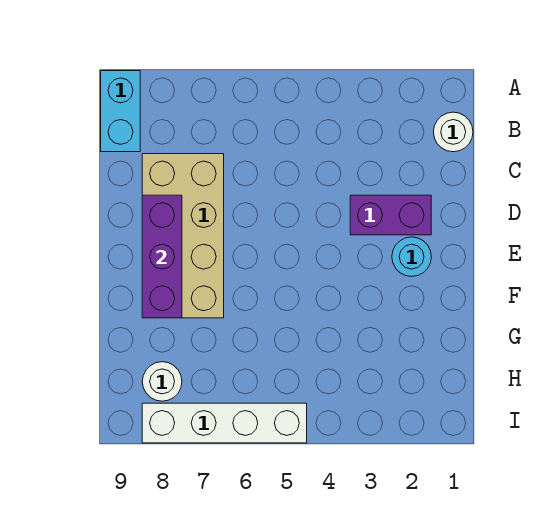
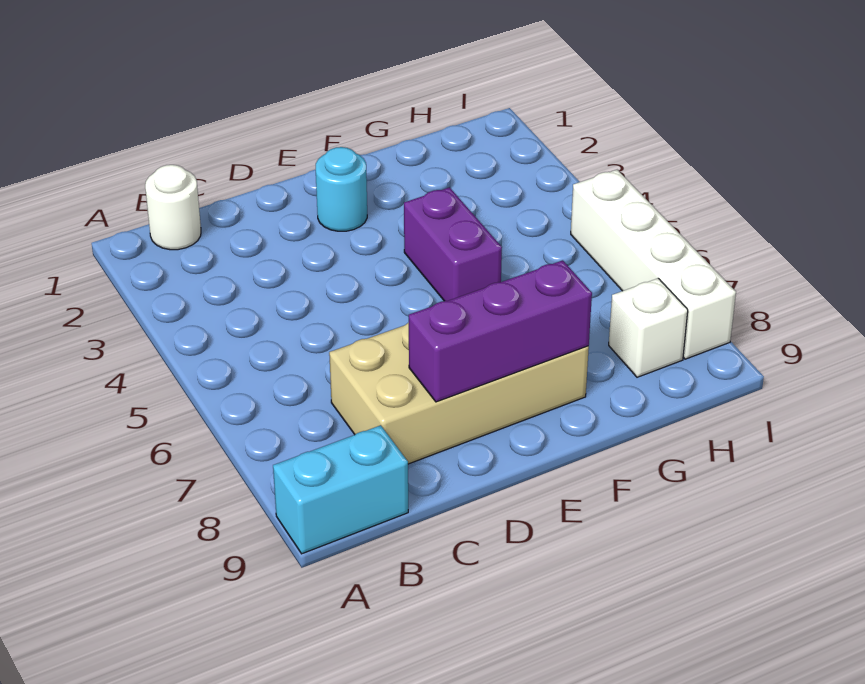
purple brick D2:D3 level 1 -> purple brick F4:F5 level 1
white round brick H8 level 1 -> white brick H8 level 1

